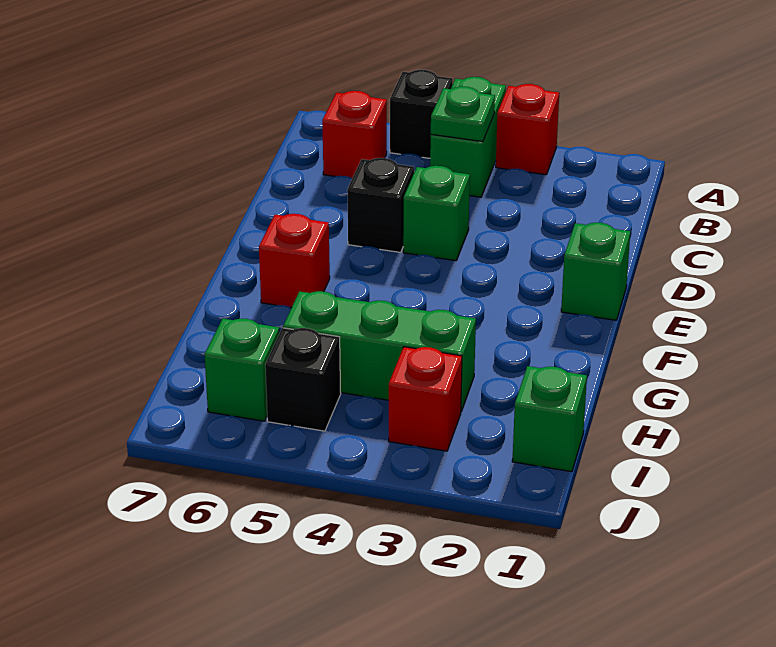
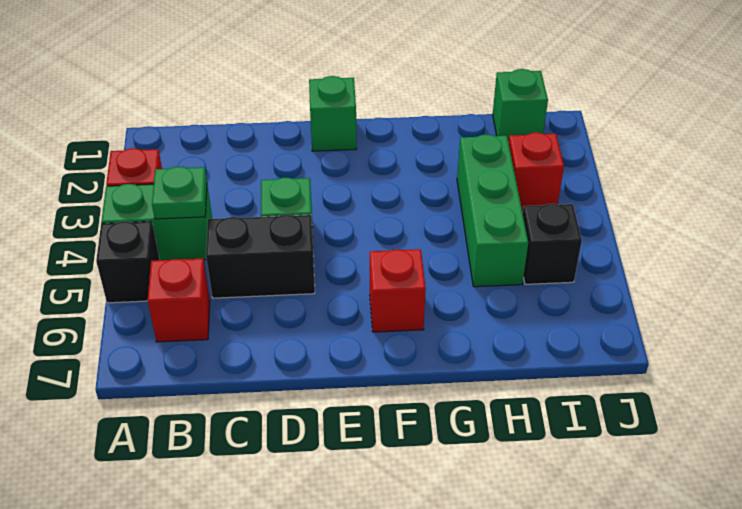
black brick D5 level 1 -> black brick C5:D5 level 1
green brick I6 level 1 -> none

